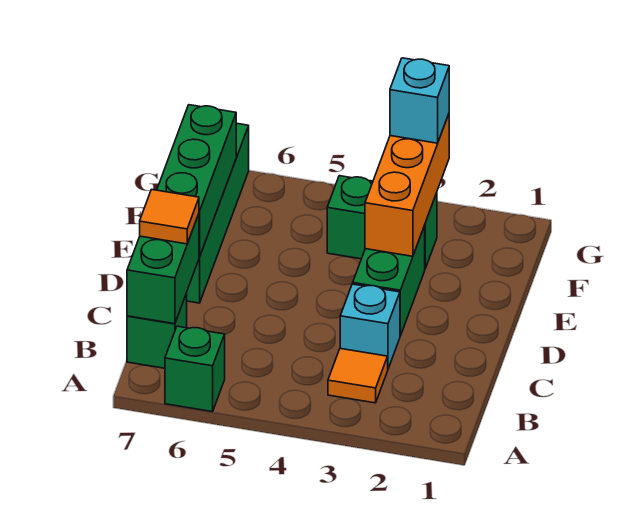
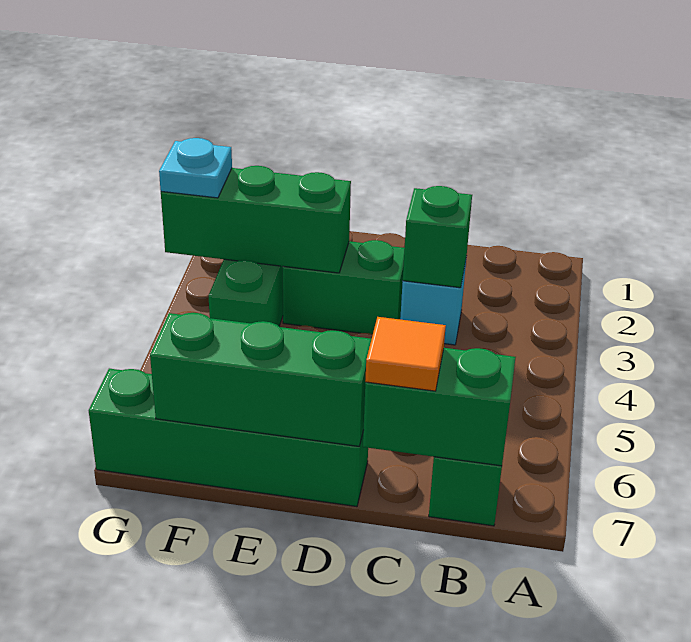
green brick A6 level 1 -> green brick C3 level 2
orange tile B3 level 1 -> none
orange brick E3:G3 level 2 -> green brick E3:G3 level 2
cyan brick G3 level 3 -> cyan plate G3 level 3

